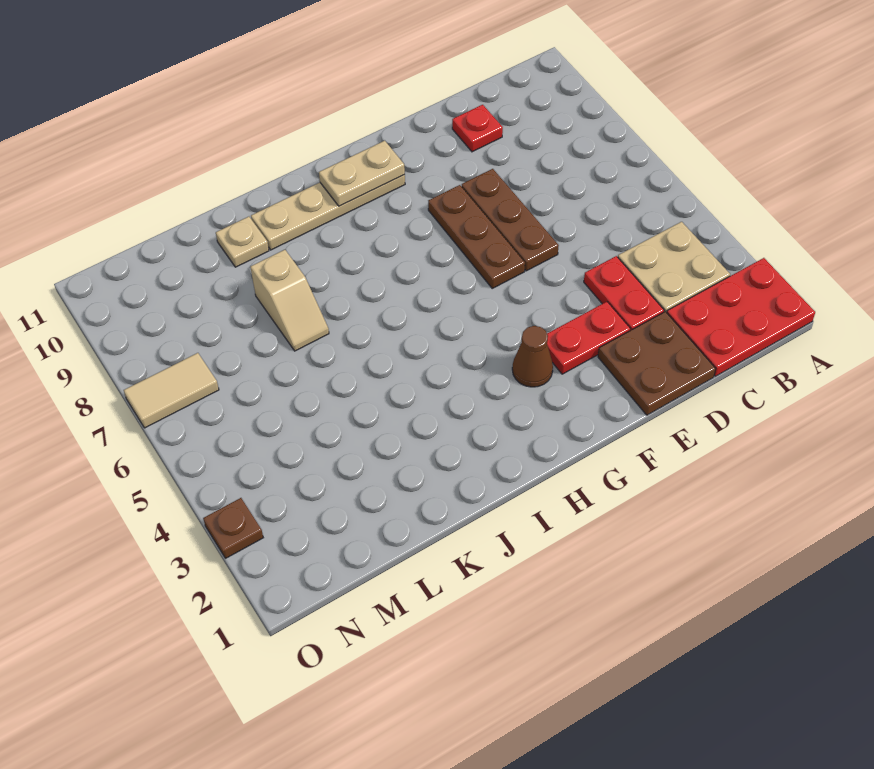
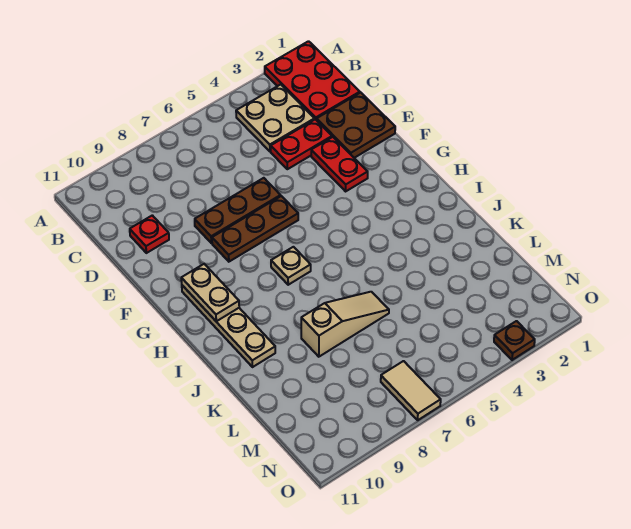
brown cone G3 level 1 -> none
tan slope K7:K8 level 1 top 8 -> tan slope K6:K8 level 1 top 8
tan plate K10 level 1 -> tan plate H7 level 1

